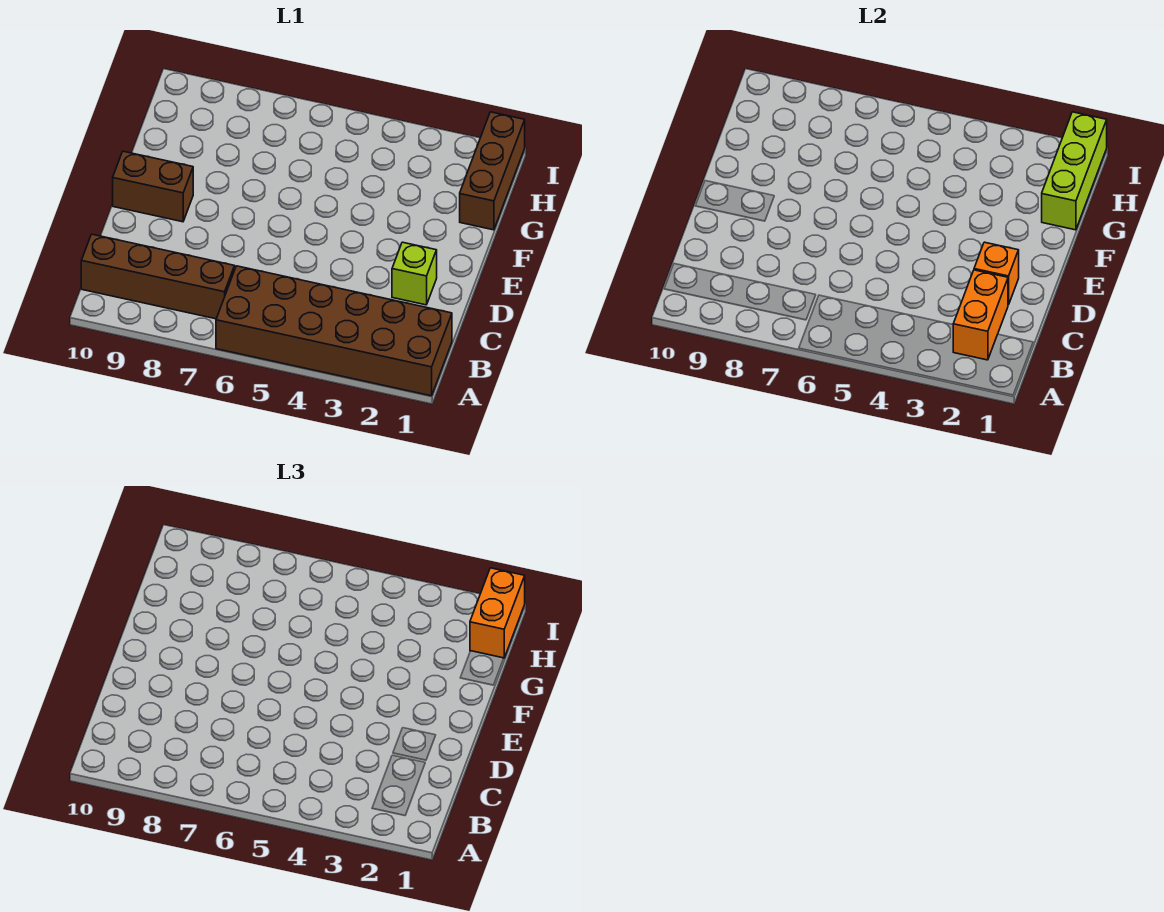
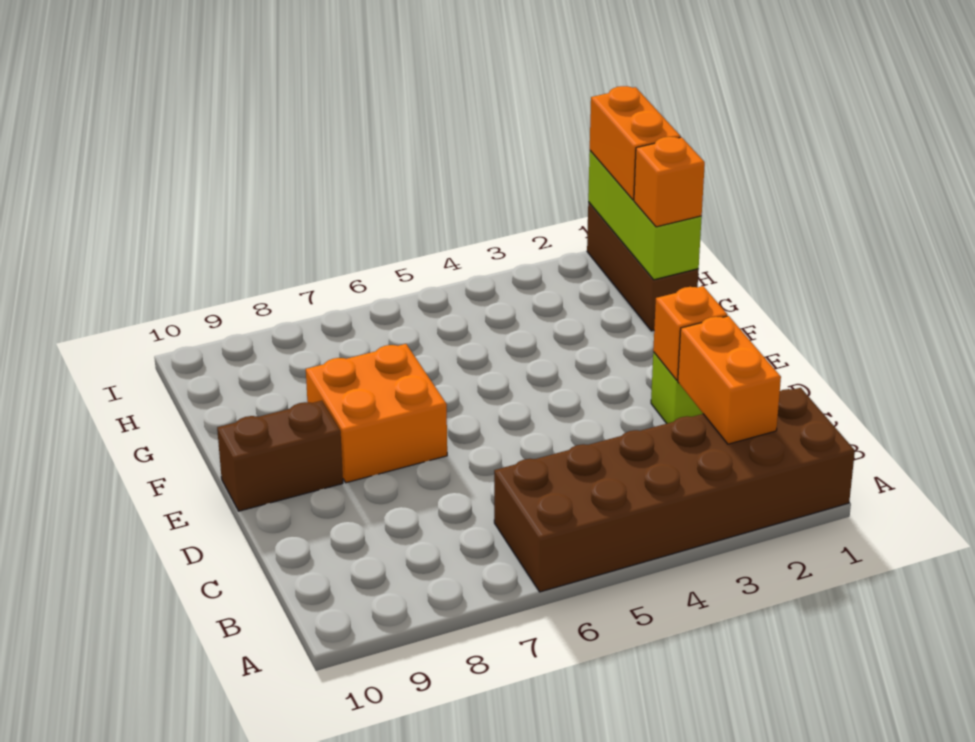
brown brick B7:B10 level 1 -> none
none -> orange brick E7:F8 level 1
none -> orange brick G1 level 3

